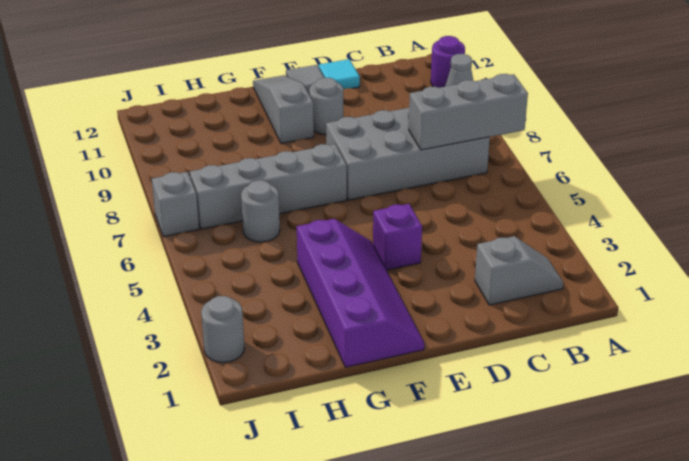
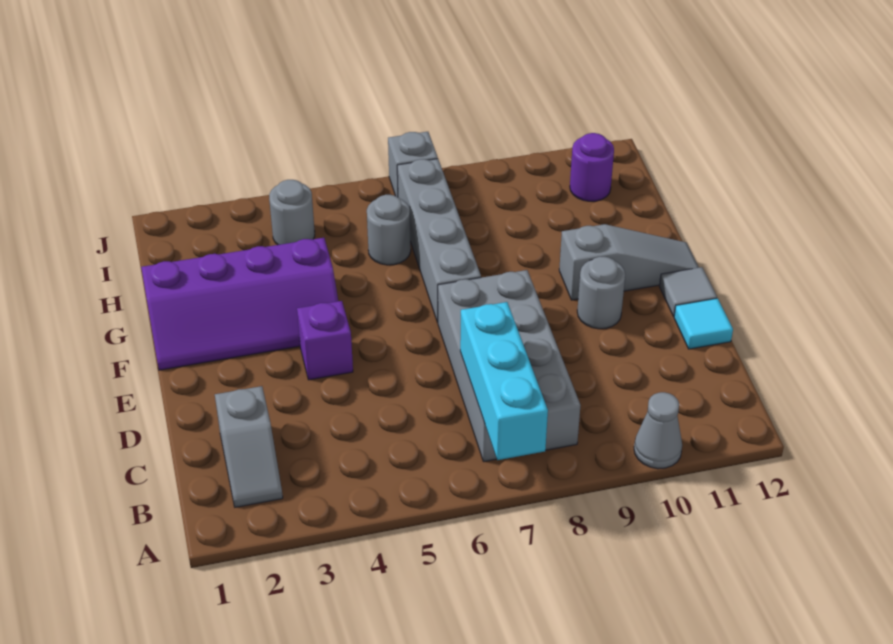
grey brick A7:C7 level 2 -> cyan brick A7:C7 level 2
purple round brick A11 level 1 -> purple round brick I11 level 1
grey round brick J2 level 1 -> grey round brick I4 level 1

